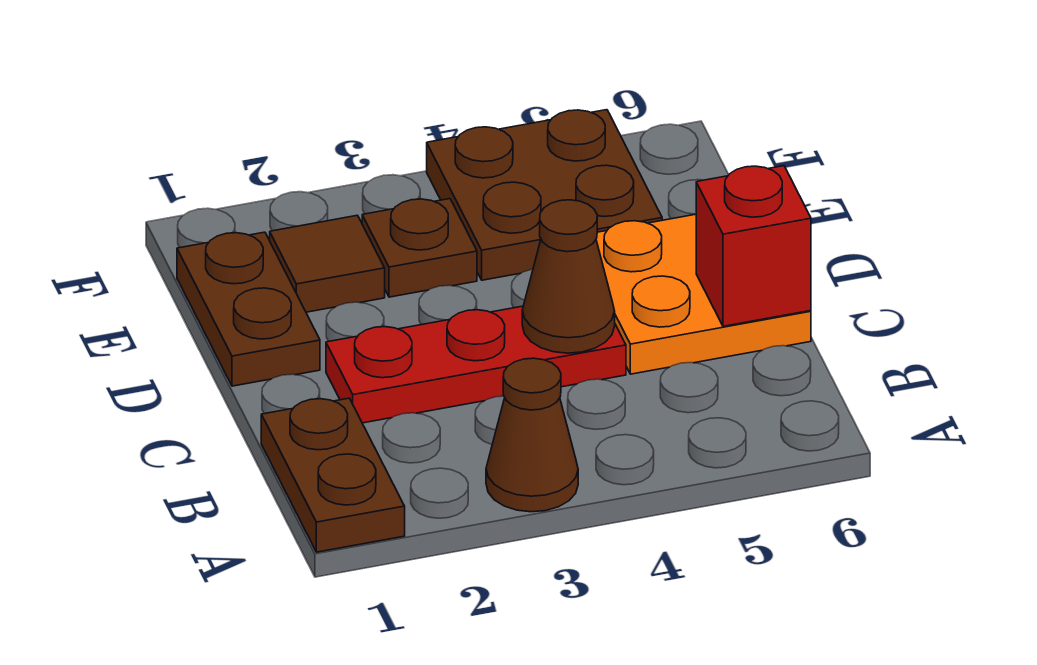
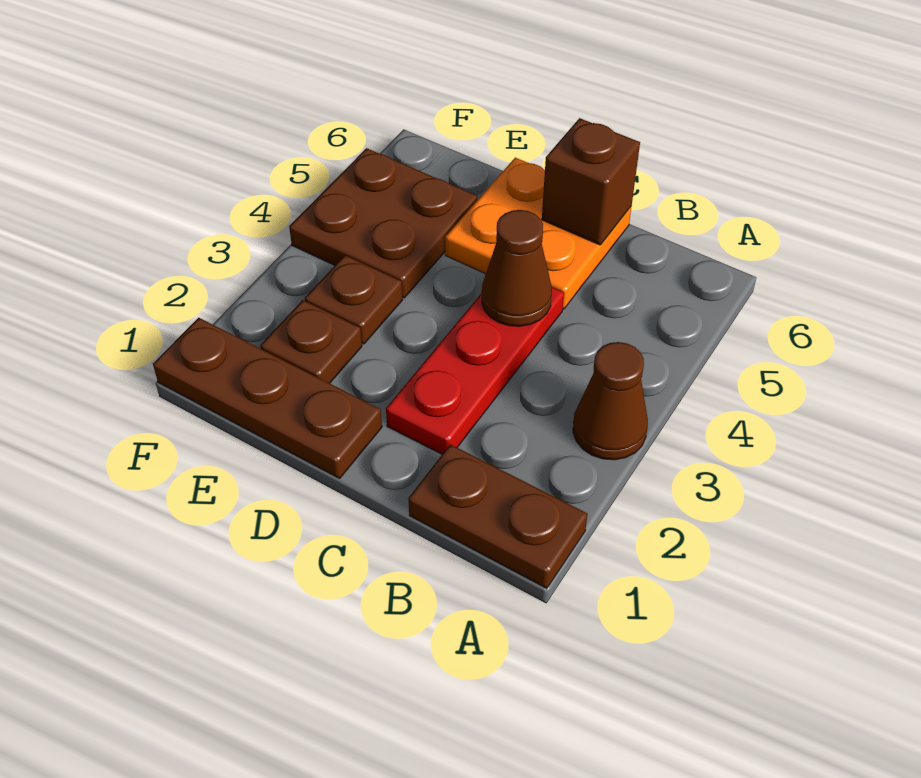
red brick C6 level 2 -> brown brick C6 level 2
brown plate D1:E1 level 1 -> brown plate D1:F1 level 1
brown tile E2 level 1 -> brown plate E2 level 1

